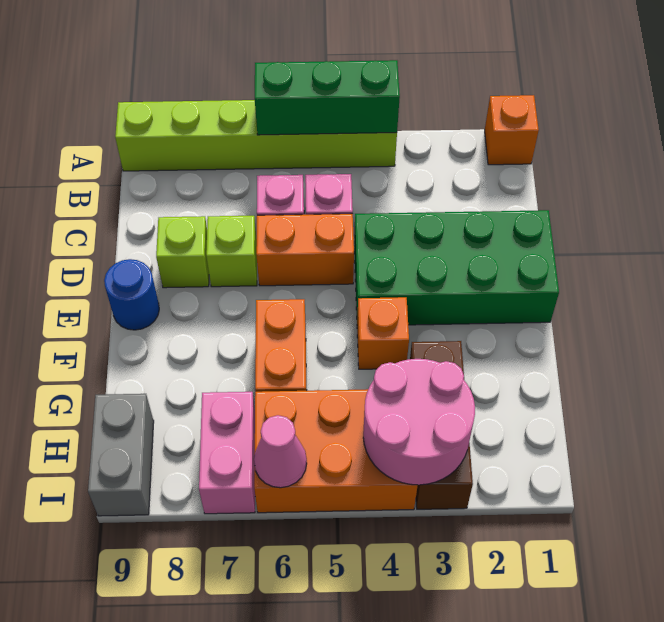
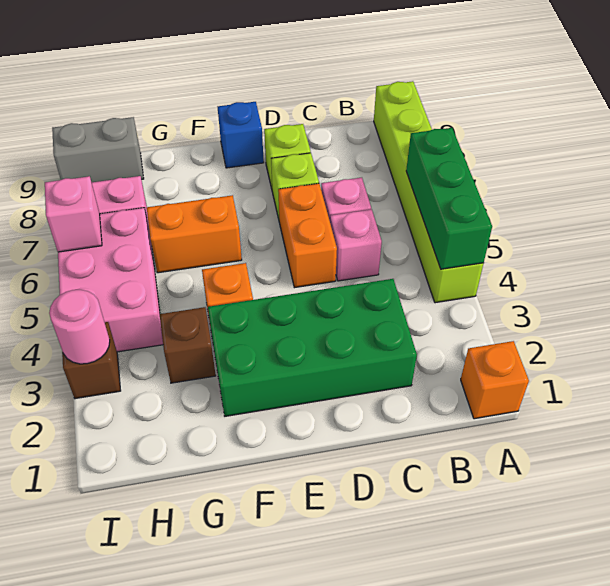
green brick D1:E4 level 1 -> green brick C2:F3 level 1
blue round brick E9 level 1 -> blue brick E9 level 1
pink round brick H3:I4 level 2 -> pink round brick I3 level 2
orange brick H4:I6 level 1 -> pink brick H4:I6 level 1
pink cone I6 level 2 -> pink brick I6 level 2

